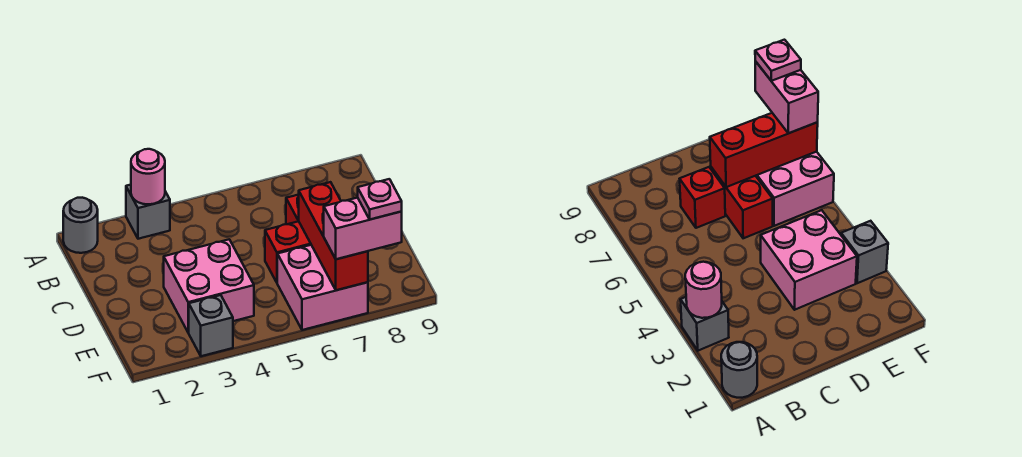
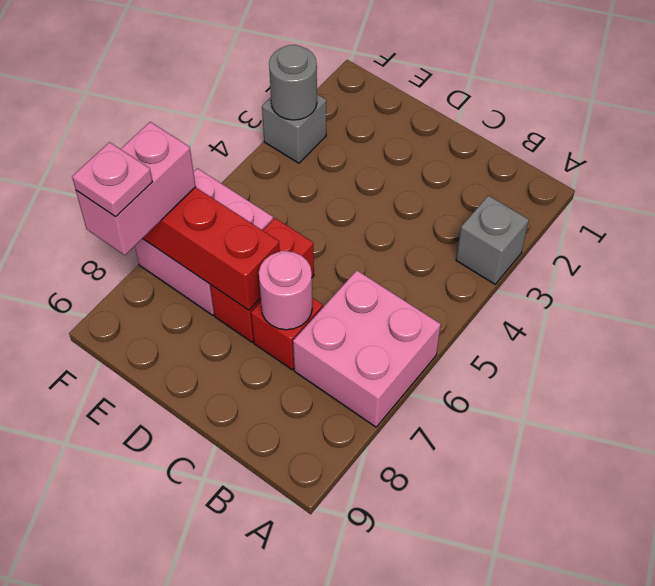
grey round brick A1 level 1 -> grey round brick F3 level 2
pink round brick A3 level 2 -> pink round brick C7 level 2
pink brick D3:E4 level 1 -> pink brick A6:B7 level 1

